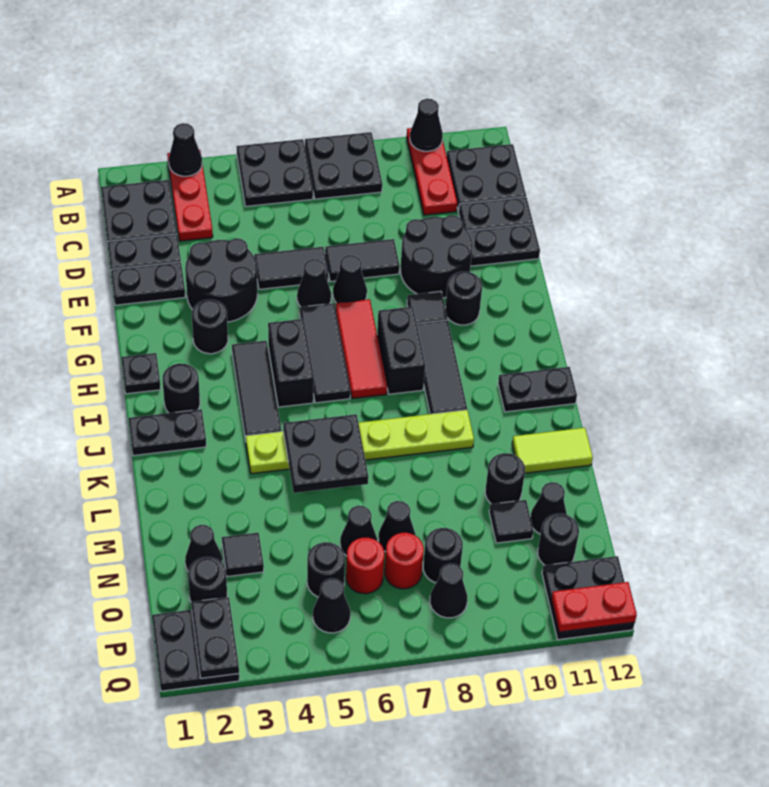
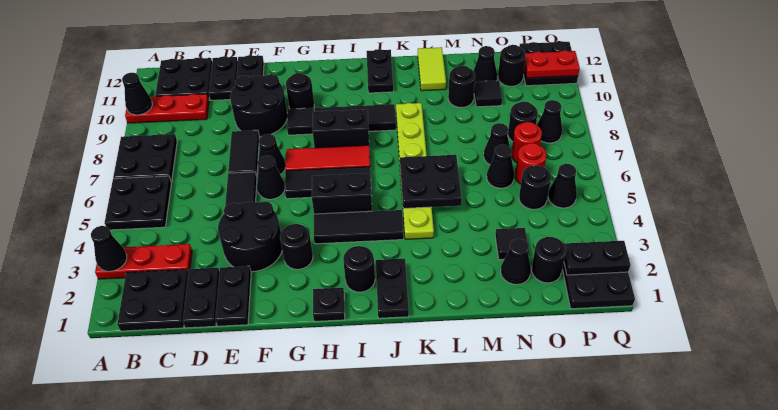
red plate Q11:Q12 level 2 -> red plate P11:Q11 level 2

